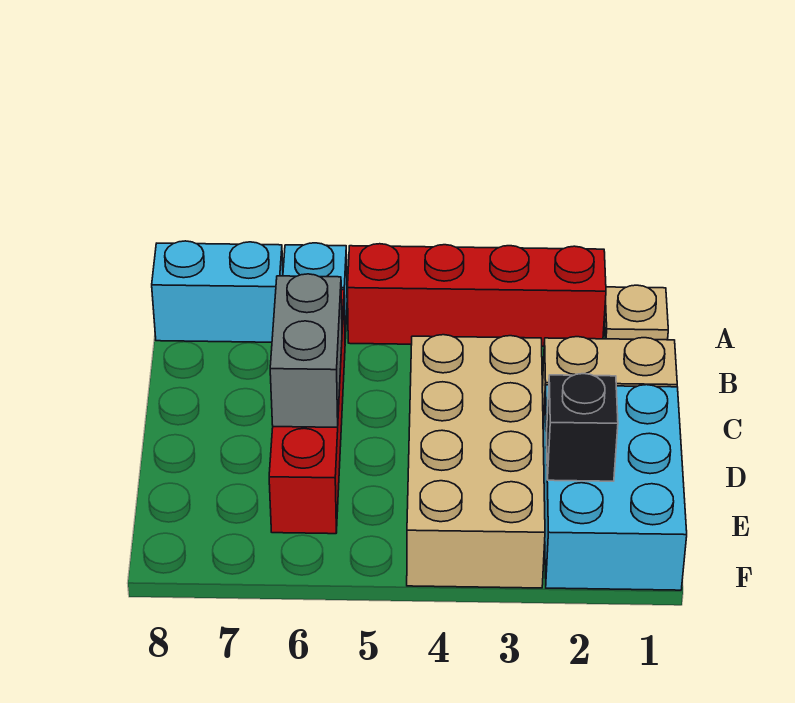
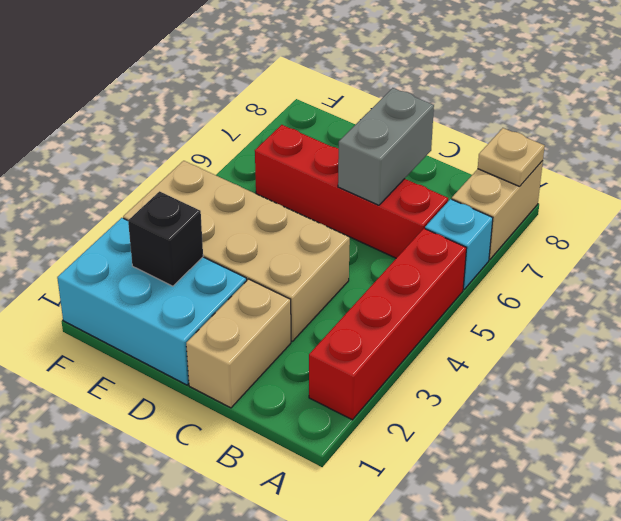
tan plate A1 level 1 -> tan plate A8 level 2
cyan brick A7:A8 level 1 -> tan brick A7:A8 level 1
grey brick C6:D6 level 2 -> grey brick C6:C7 level 2

